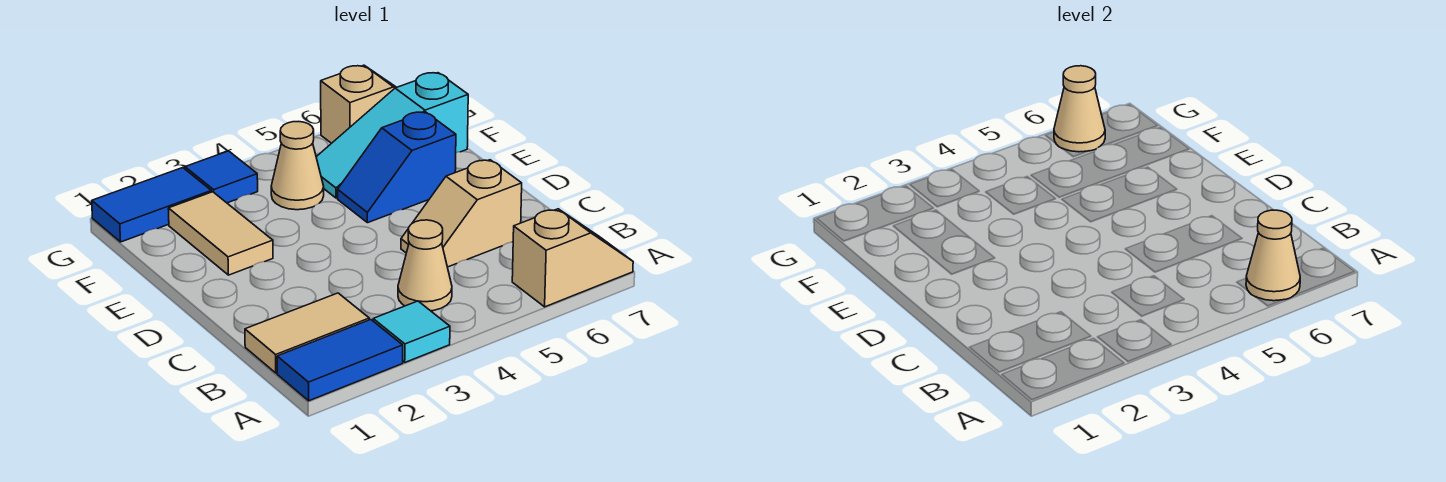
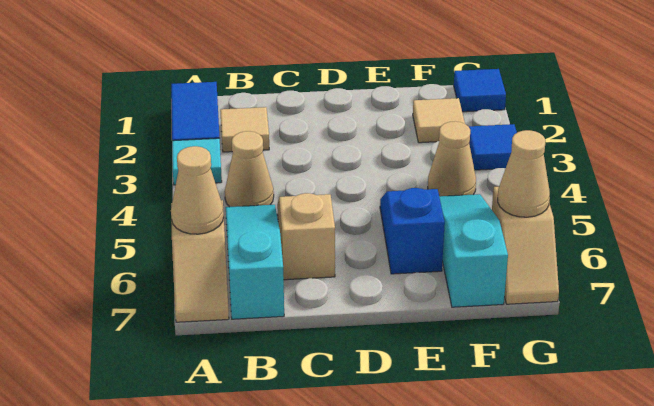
tan tile B1:B2 level 1 -> tan tile B2 level 1
none -> cyan slope B5:B7 level 1 top 7
tan tile E2:F2 level 1 -> tan tile F2 level 1
blue tile G1:G2 level 1 -> blue tile G1 level 1

